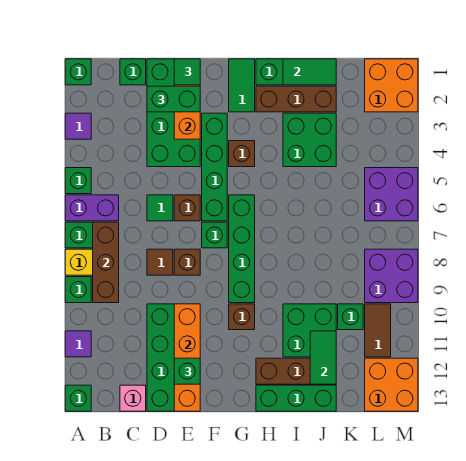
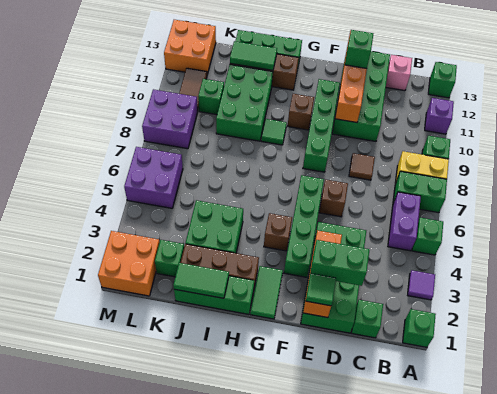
purple brick A6:B6 level 1 -> purple brick B5:B6 level 1
purple tile A11 level 1 -> purple brick A11 level 1
brown brick B7:B9 level 2 -> none
green tile D6 level 1 -> green tile H9 level 1
brown brick E8 level 1 -> none
green brick F7 level 1 -> green brick K2 level 1
green brick G6:G9 level 1 -> green brick F8:F11 level 1
green brick I10:J11 level 1 -> green brick I9:J11 level 1
green tile J11:J12 level 2 -> green tile I12:J12 level 2

